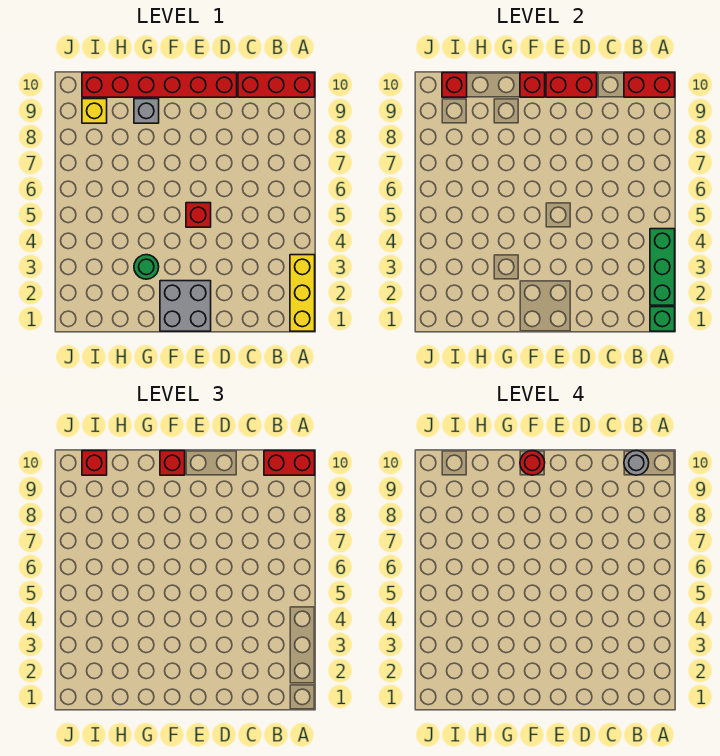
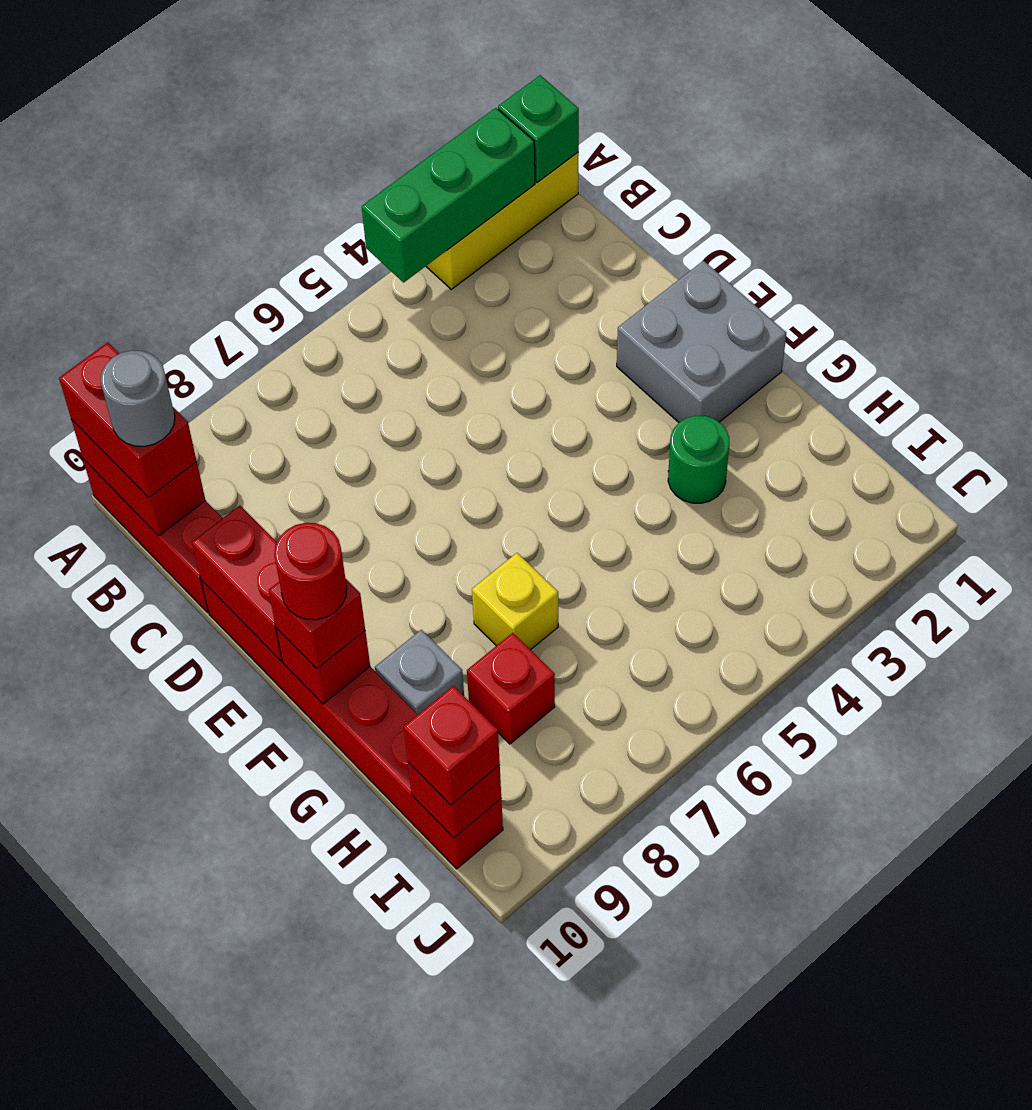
red brick E5 level 1 -> red brick H8 level 1
yellow brick I9 level 1 -> yellow brick G7 level 1

